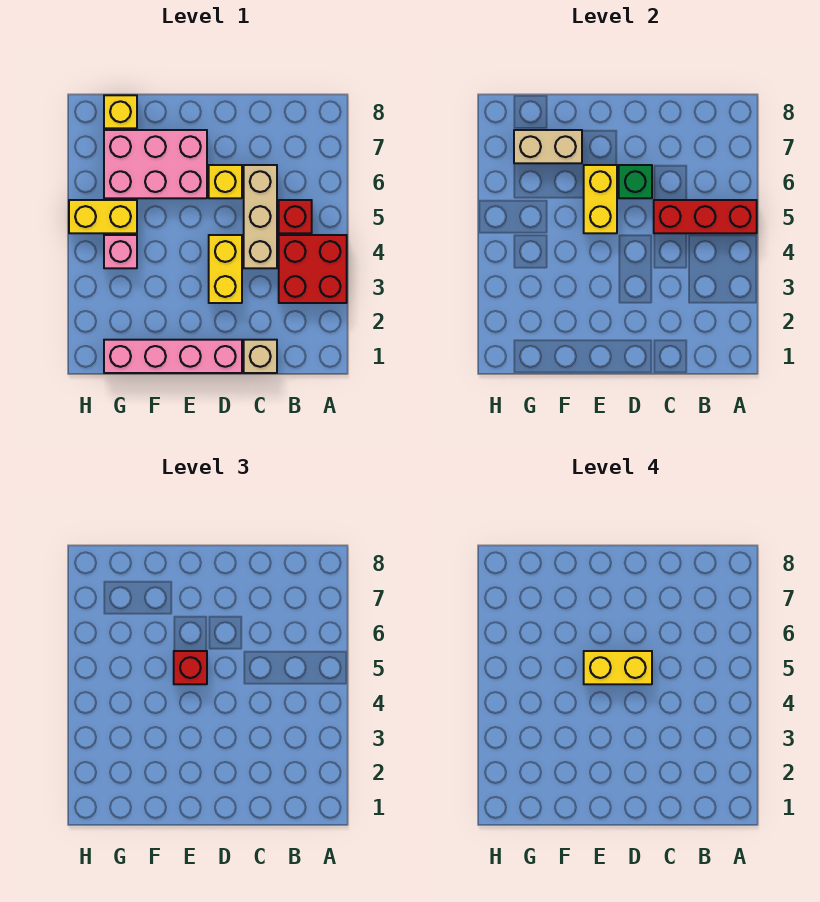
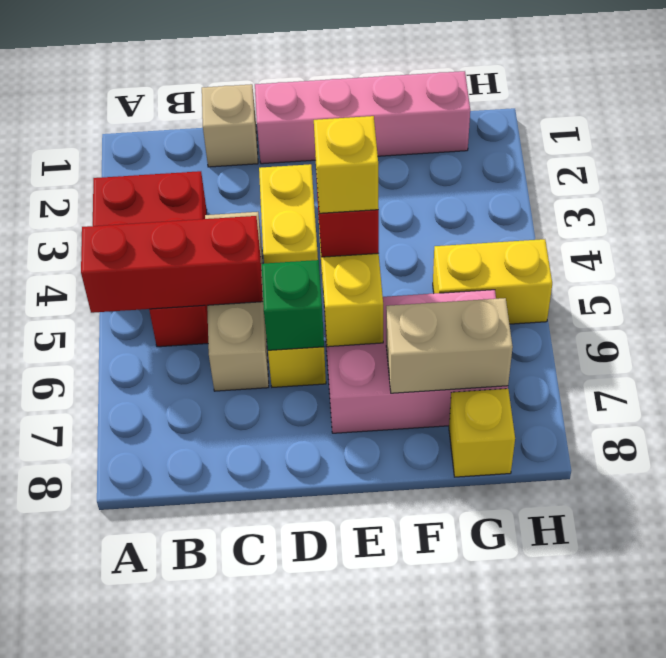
yellow brick D5:E5 level 4 -> yellow brick E5 level 4
pink brick G4 level 1 -> none

